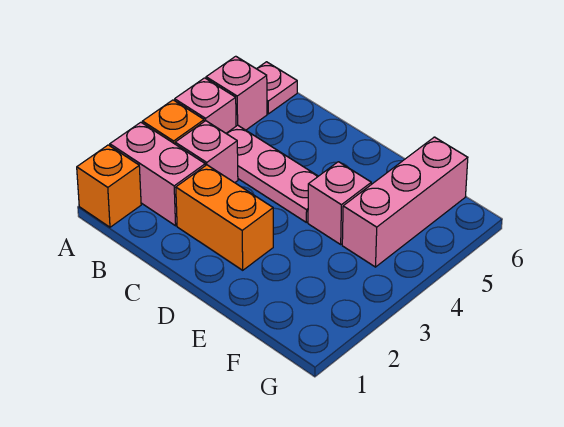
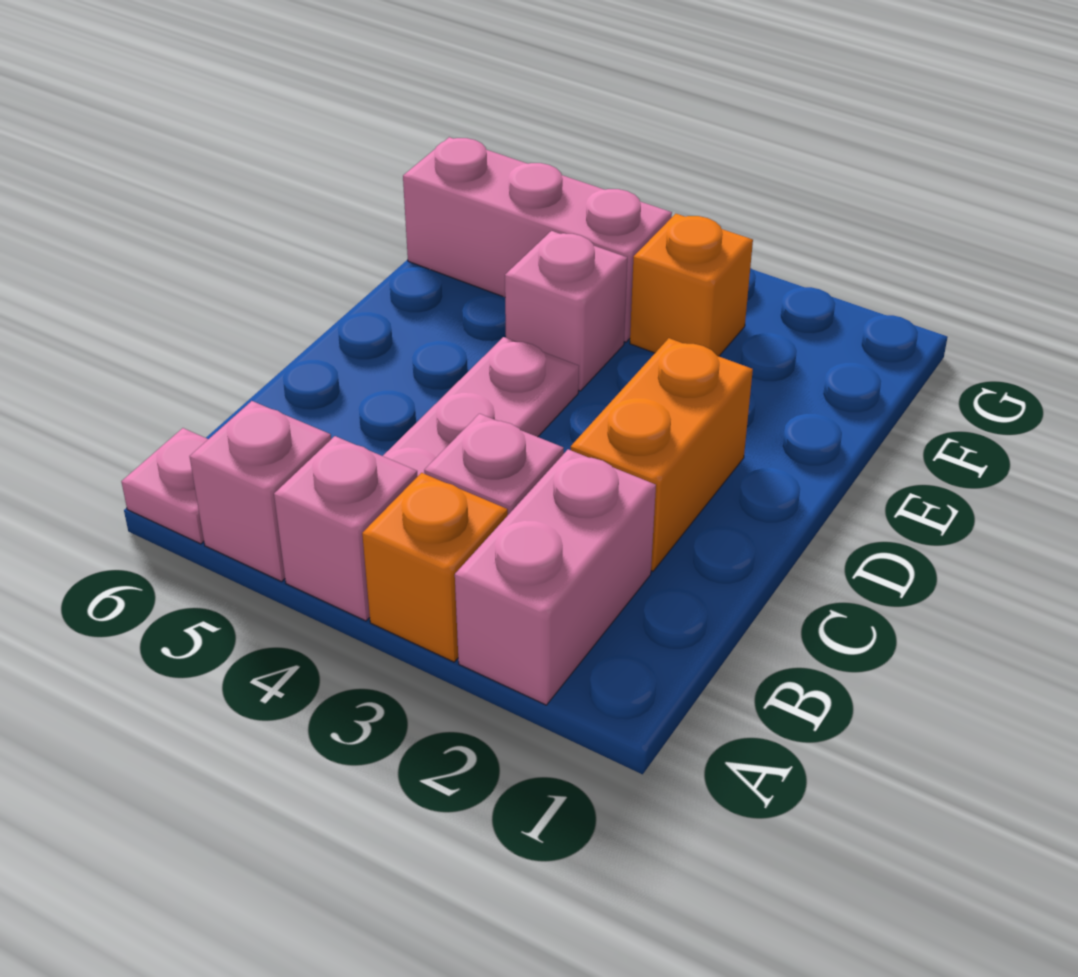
orange brick A1 level 1 -> orange brick F3 level 1

